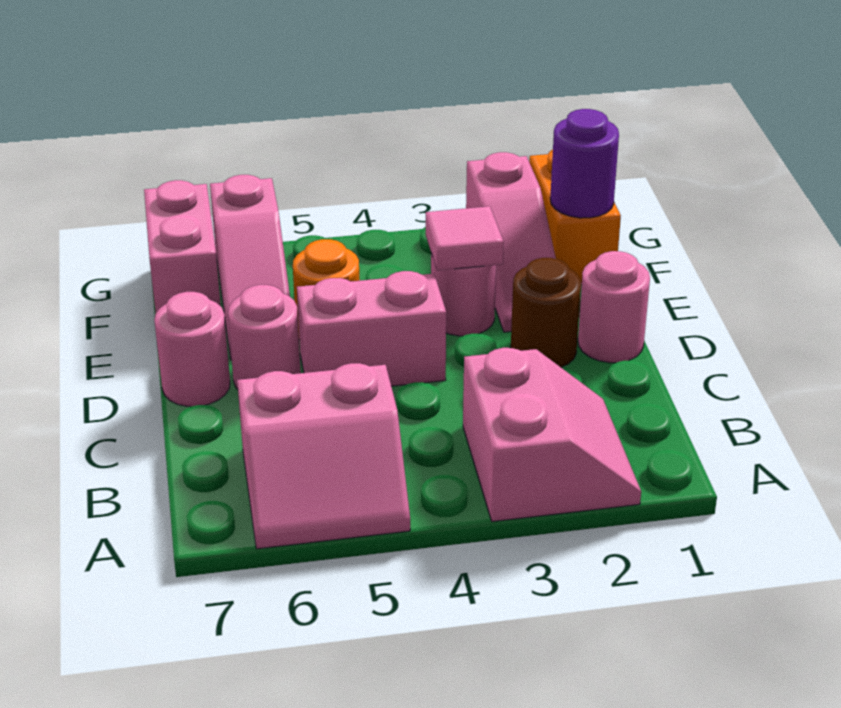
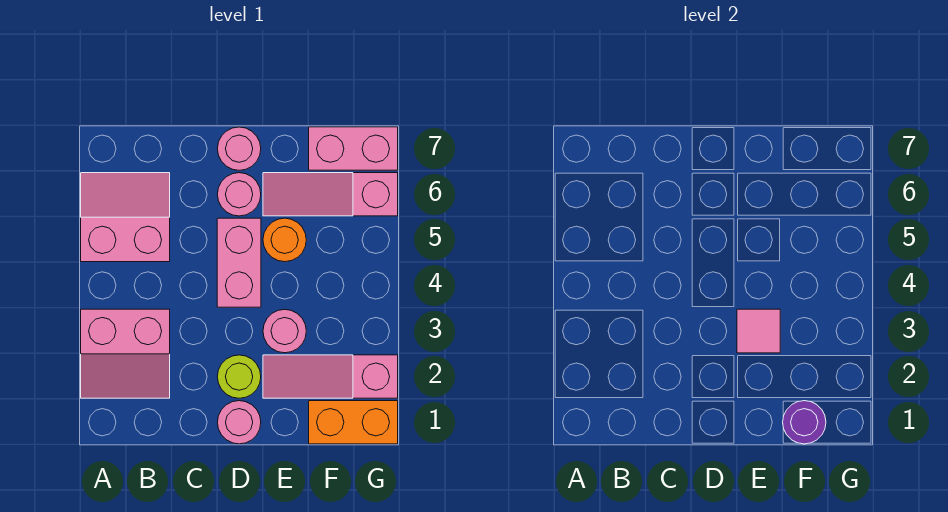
pink slope A5:B6 level 1 top B -> pink slope A5:B6 level 1 top 5
brown round brick D2 level 1 -> lime round brick D2 level 1

